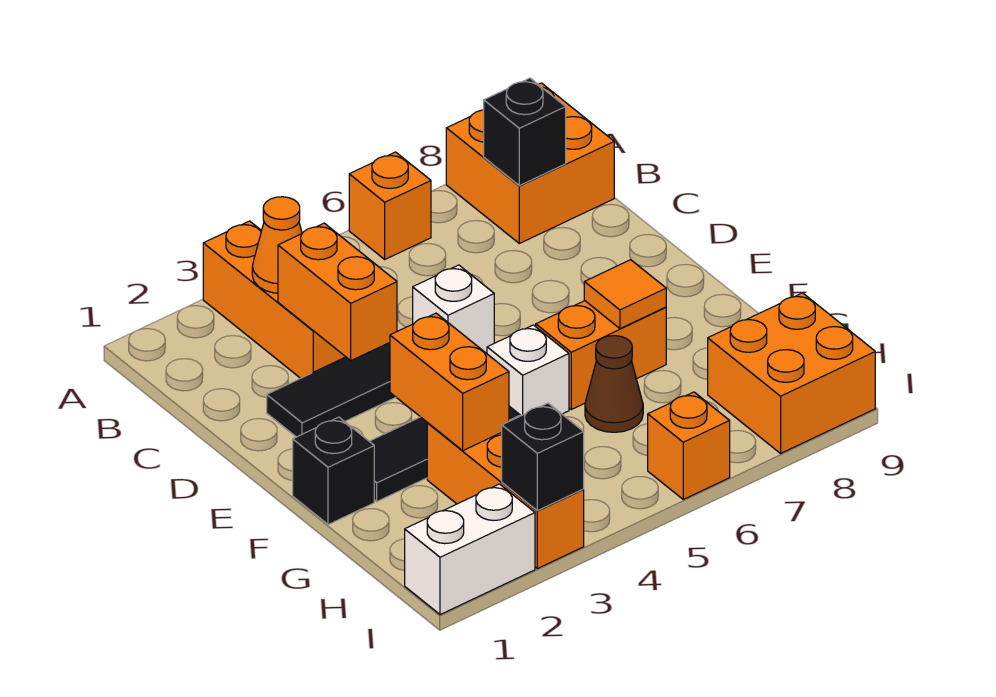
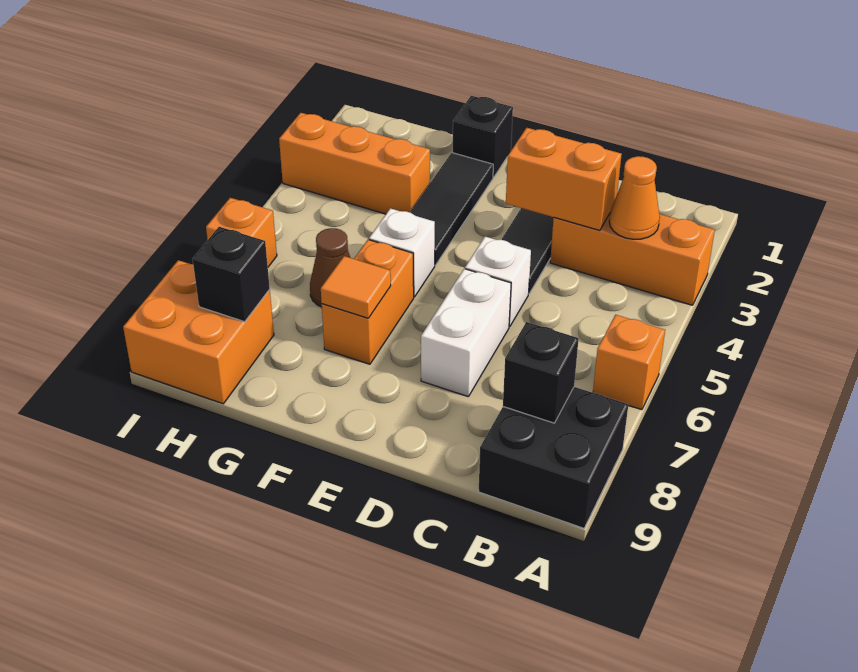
orange brick A8:B9 level 1 -> black brick A8:B9 level 1
orange brick F3:G3 level 2 -> none
white brick I1:I2 level 1 -> white brick D6:D7 level 1
black brick I3 level 2 -> black brick H8 level 2

